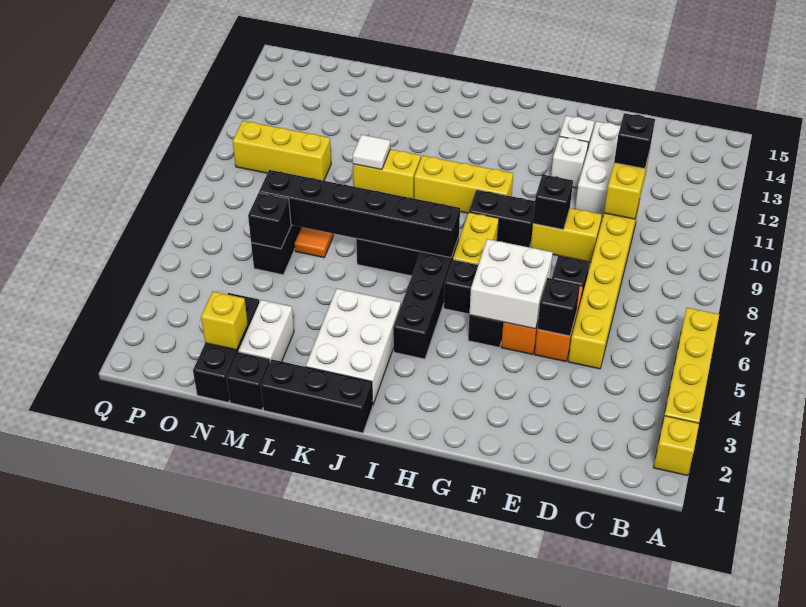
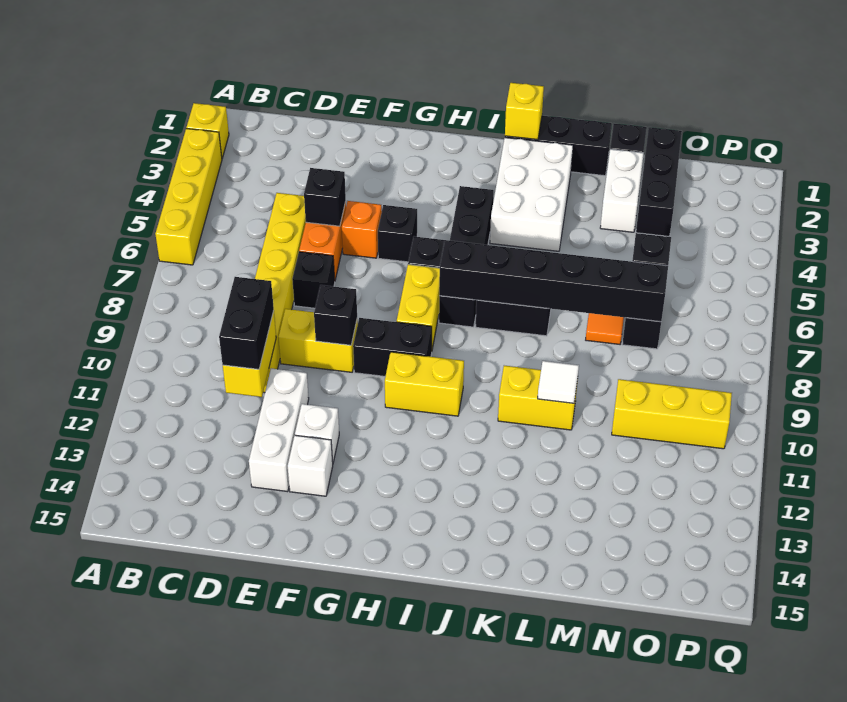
black brick D11 level 3 -> black brick D10:D11 level 3
white brick F5:G6 level 2 -> none
yellow brick H10:J10 level 1 -> yellow brick H10:I10 level 1
yellow brick N2 level 2 -> yellow brick J1 level 2

